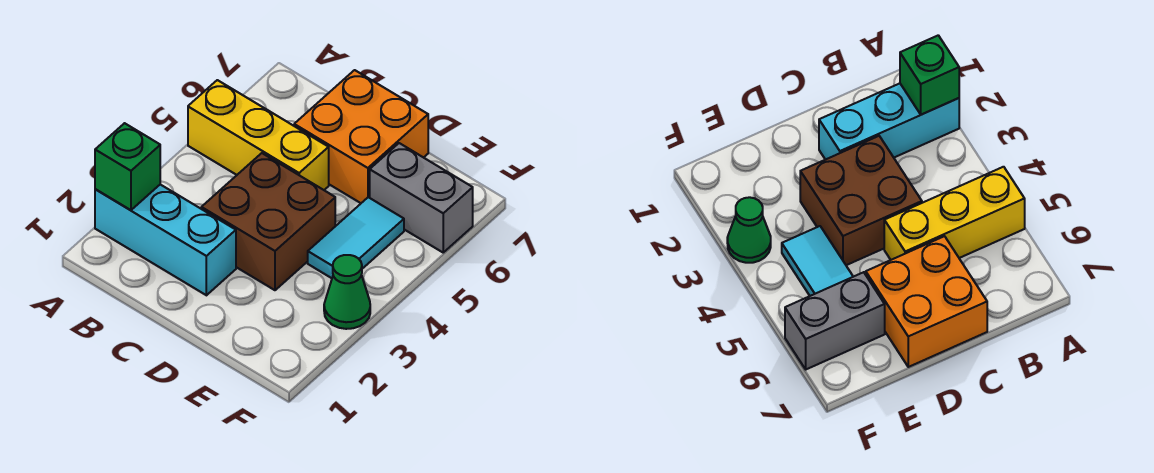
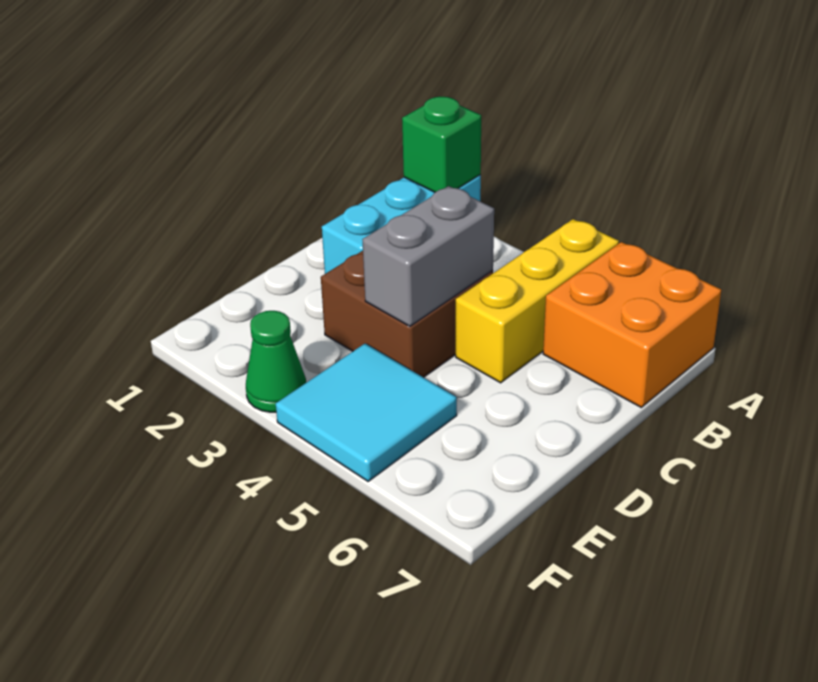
orange brick C6:D7 level 1 -> orange brick A6:B7 level 1
cyan tile E4:E5 level 1 -> cyan tile E4:F5 level 1
grey brick E6:F6 level 1 -> grey brick C4:D4 level 2

